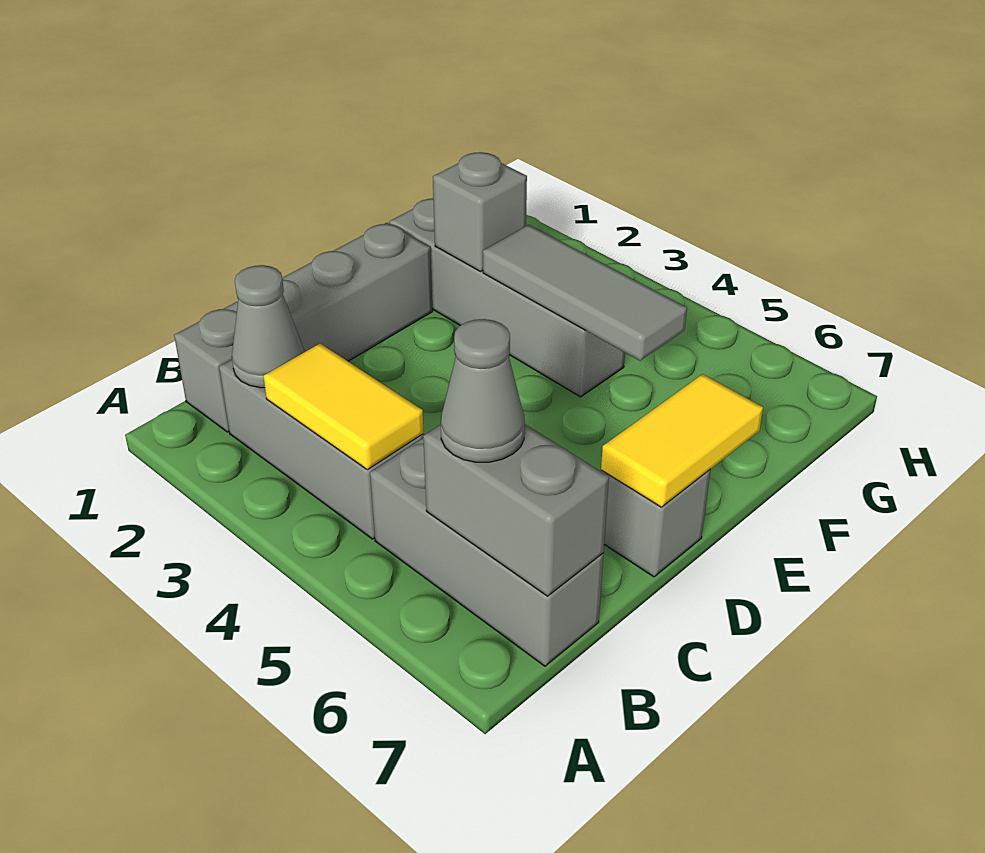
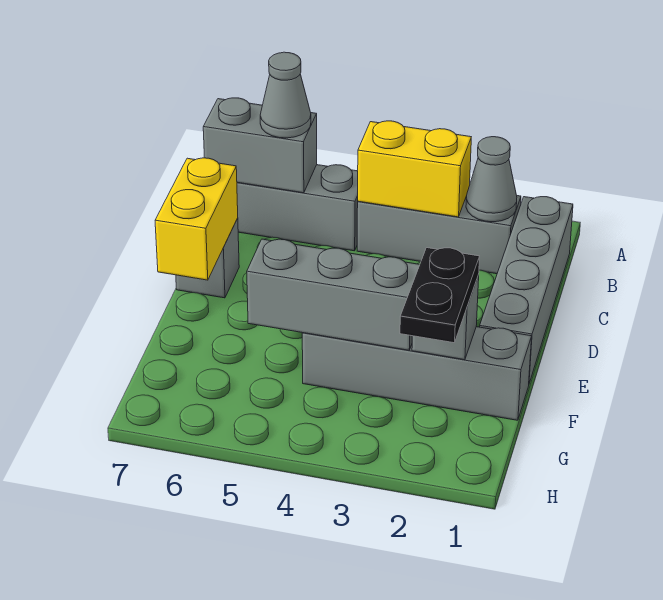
yellow tile B3:B4 level 2 -> yellow brick B3:B4 level 2
yellow tile D7:E7 level 2 -> yellow brick D7:E7 level 2
none -> black plate F2:G2 level 3
grey tile F3:F5 level 2 -> grey brick F3:F5 level 2

